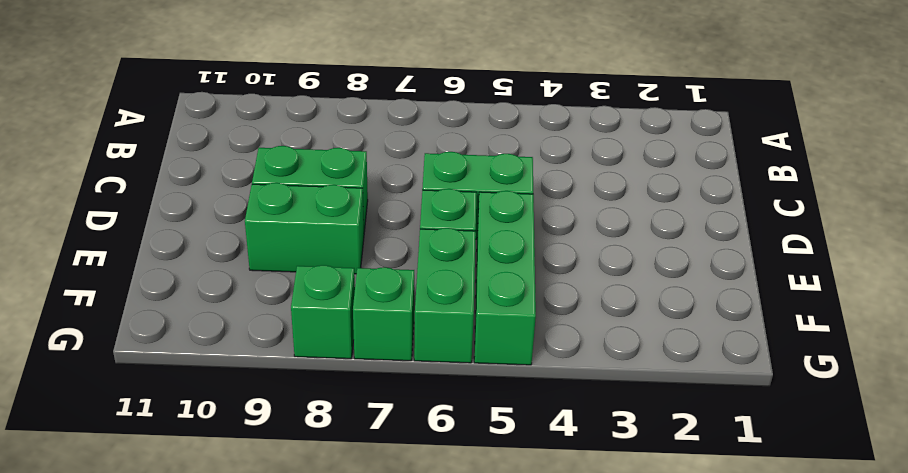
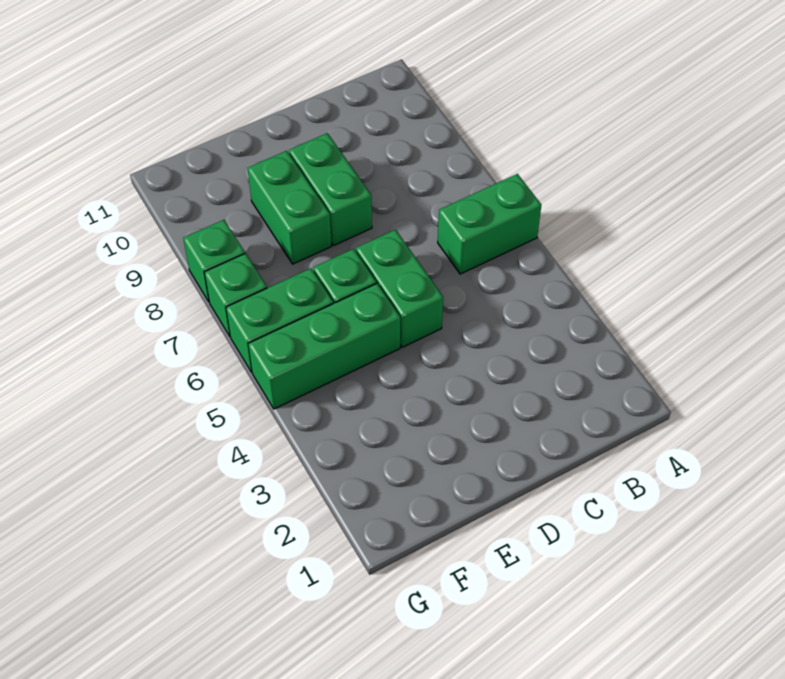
none -> green brick A6:B6 level 1

